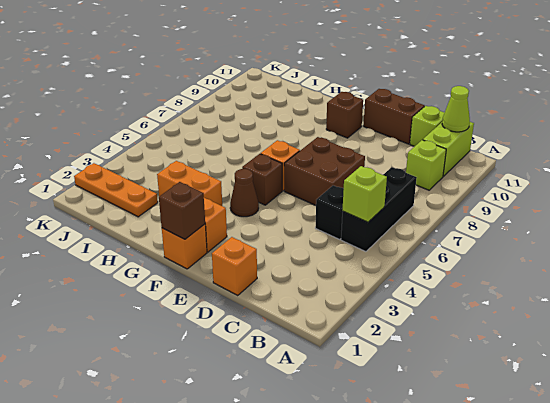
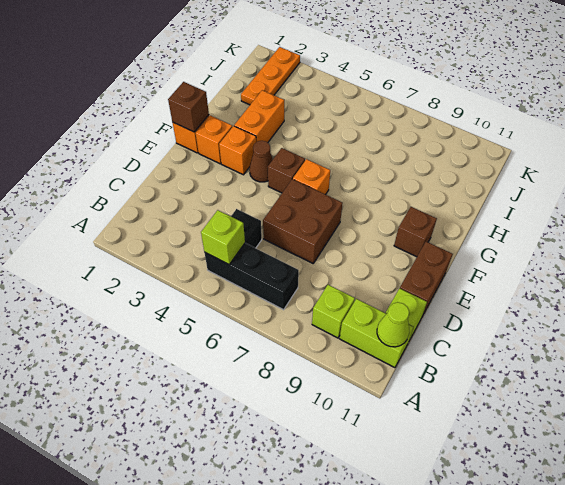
orange brick D1 level 1 -> orange brick F3 level 1

